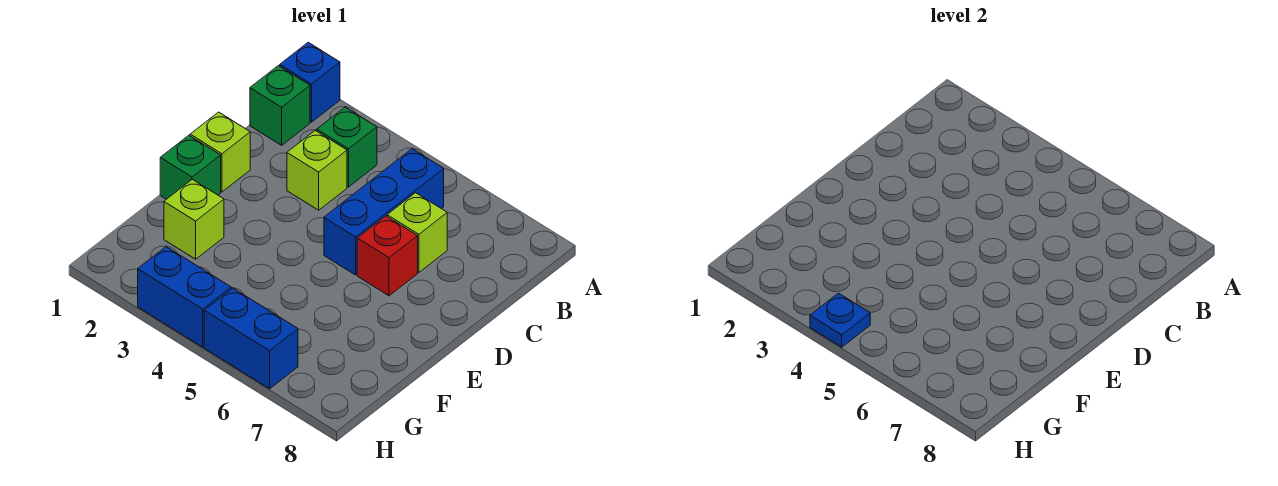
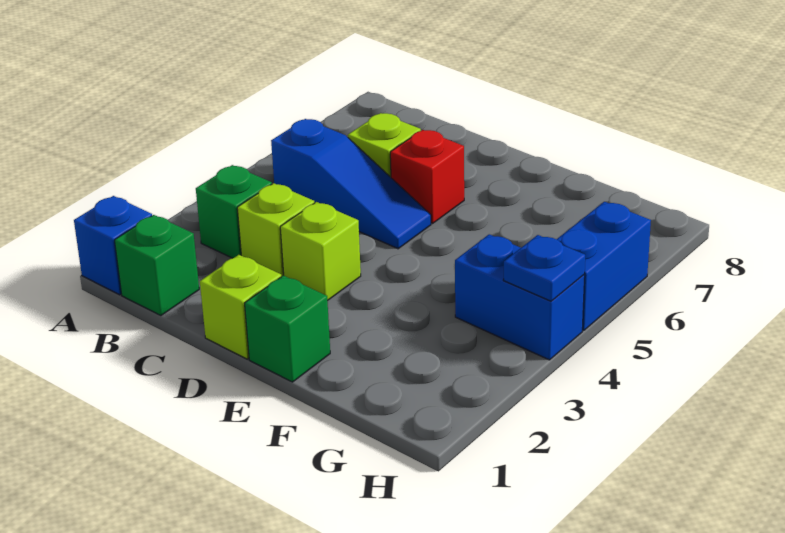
blue brick B5:D5 level 1 -> blue slope B5:D5 level 1 top B
lime brick F2 level 1 -> lime brick D3 level 1
blue brick H3:H4 level 1 -> blue brick G4:H4 level 1

